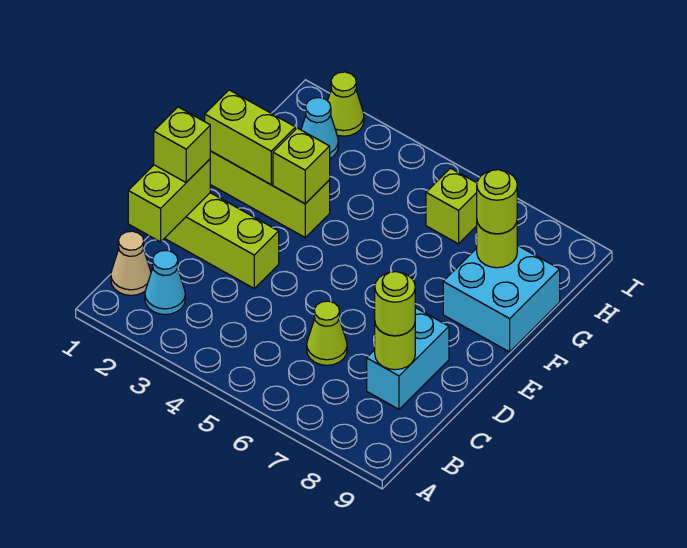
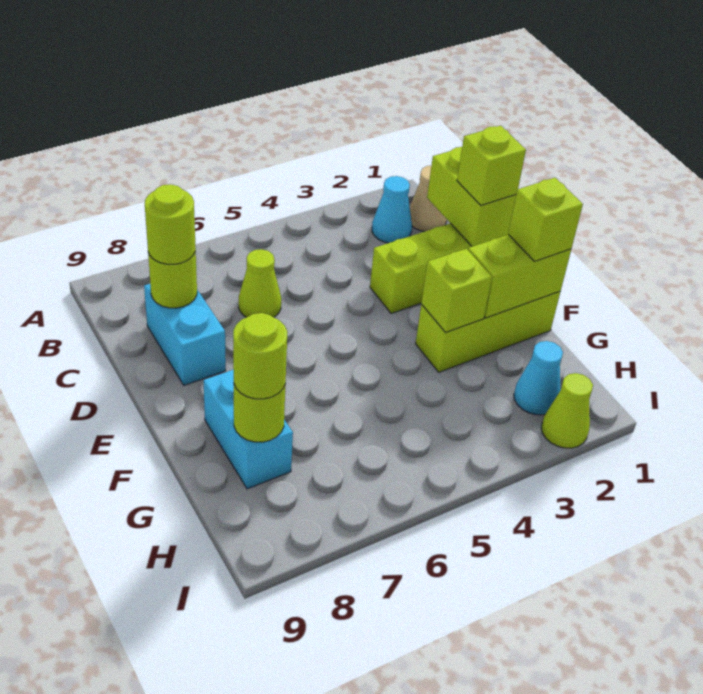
cyan brick F8:G9 level 1 -> cyan brick F8:G8 level 1
lime brick H6 level 1 -> lime brick F1 level 3

